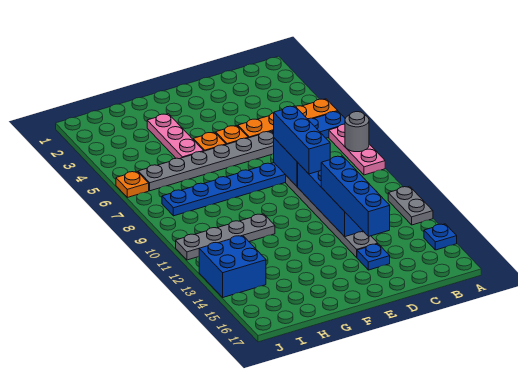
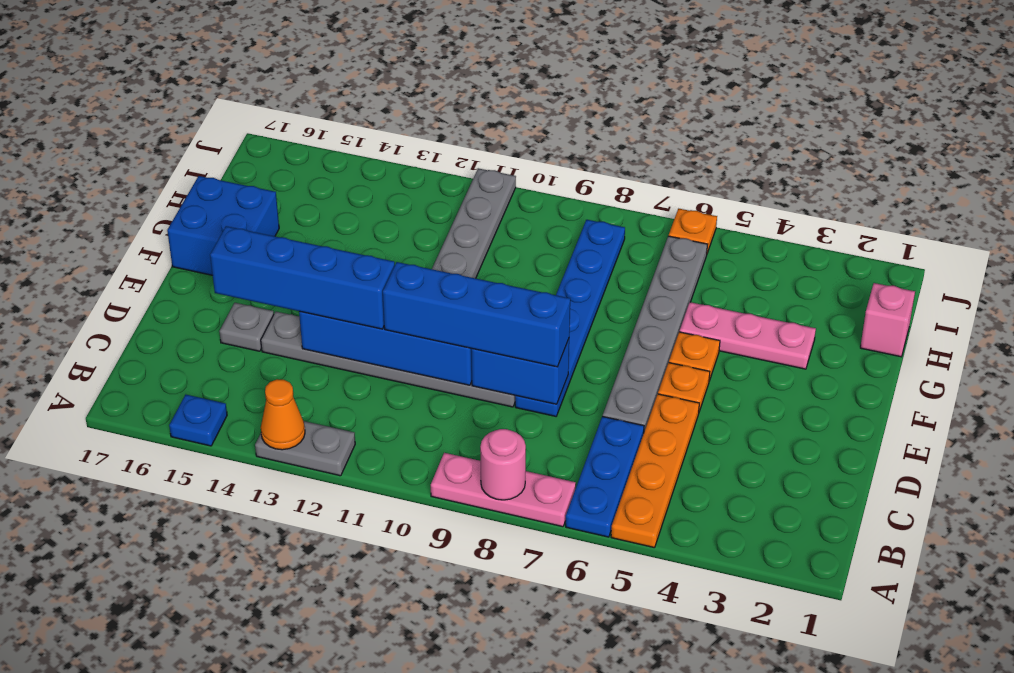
grey round brick A8 level 2 -> pink round brick A8 level 2
none -> orange cone A13 level 2
blue brick D8:D10 level 3 -> blue brick D8:D11 level 3
blue plate D15 level 1 -> grey plate D15 level 1
none -> pink brick H1 level 1
blue brick I13:J14 level 1 -> blue brick F16:G17 level 1

